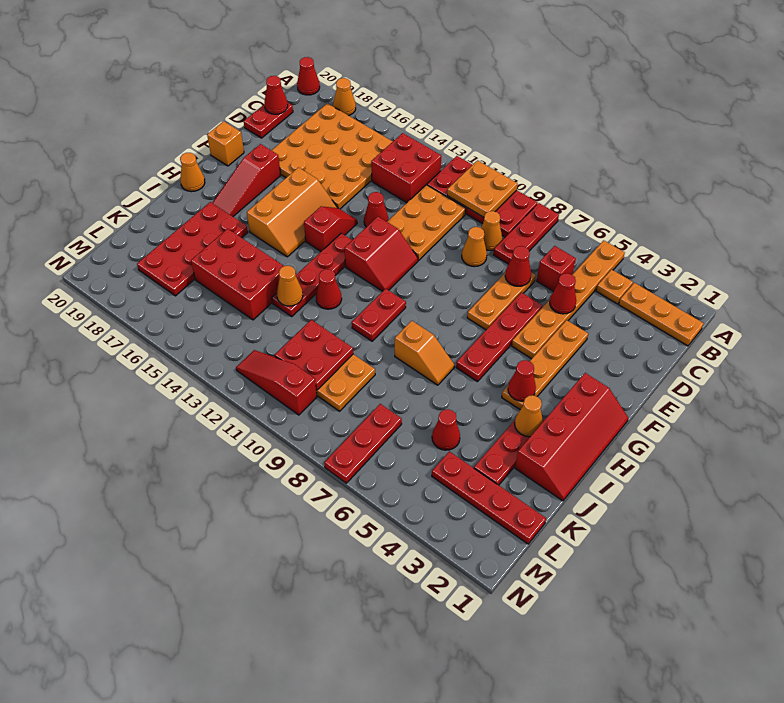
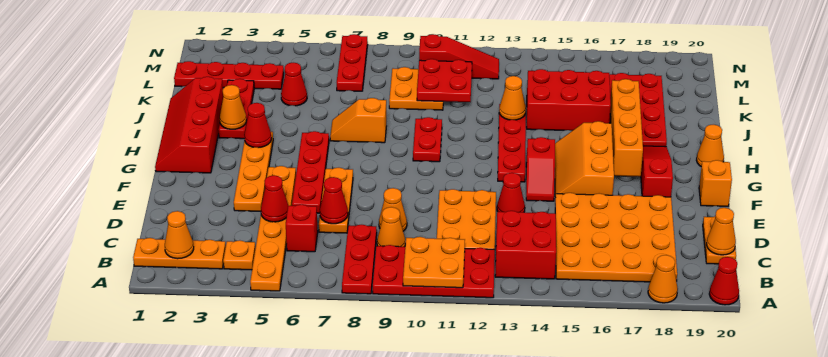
none -> orange cone B2 level 2
red plate C20:D20 level 1 -> orange plate C20:D20 level 1
red cone C20 level 2 -> orange cone C20 level 2
red slope F11:G12 level 1 top 12 -> none
none -> orange brick G17:J17 level 2
red cone I12 level 1 -> none

